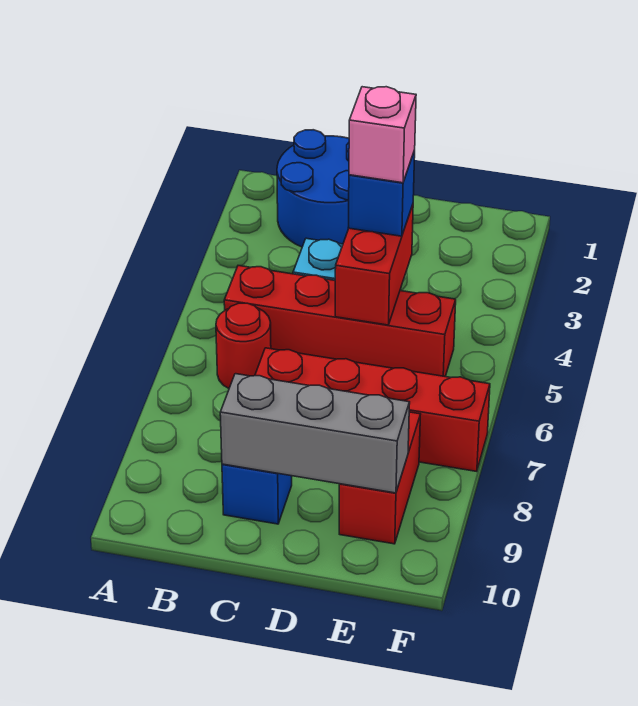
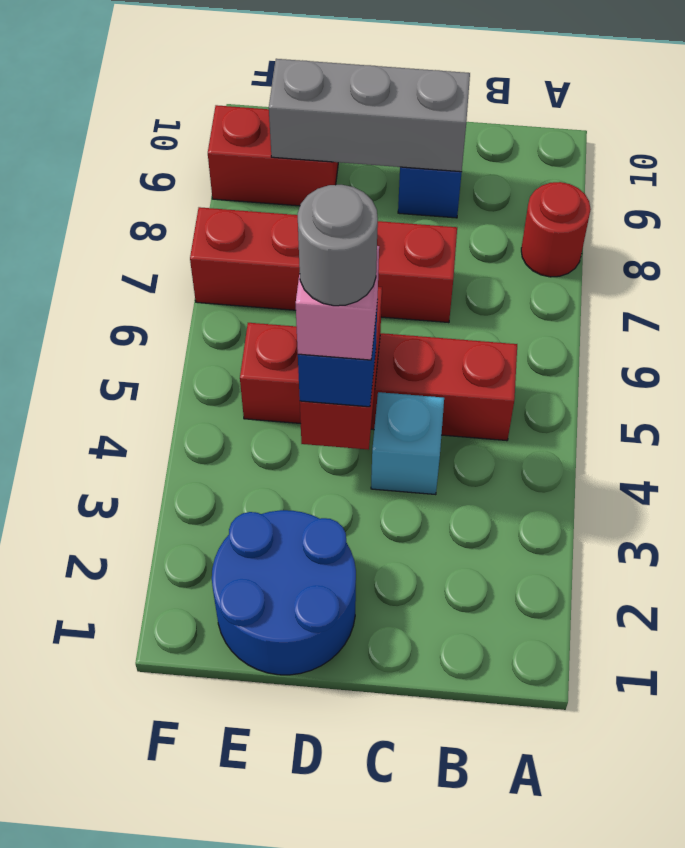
blue round brick B1:C2 level 1 -> blue round brick D1:E2 level 1
red round brick B6 level 1 -> red round brick A8 level 1
none -> grey round brick D4 level 5
red brick E8:E9 level 1 -> red brick E9:F9 level 1

